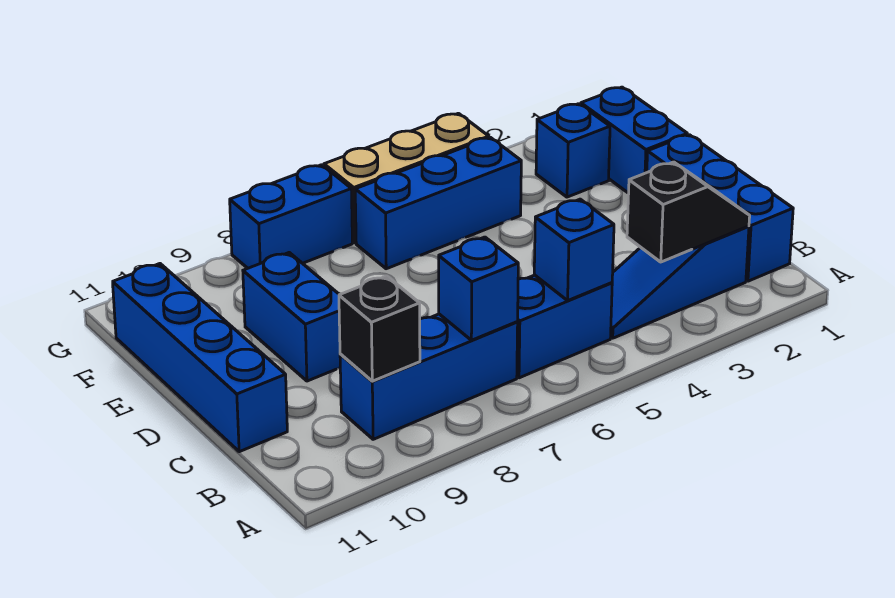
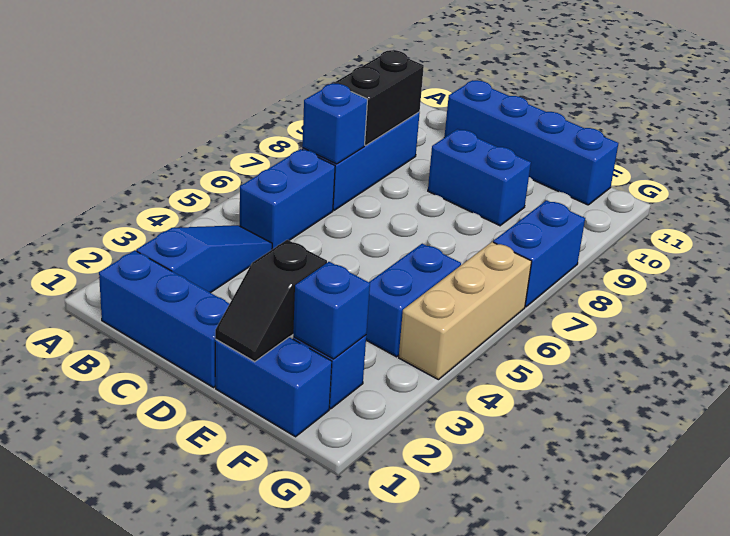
black slope B2:B3 level 2 top 3 -> black slope E1:E2 level 2 top 2
blue brick B5 level 2 -> blue brick F2 level 2
black brick B9 level 2 -> black brick B8:B9 level 2
blue brick F4:F6 level 1 -> blue brick F4:F5 level 1

